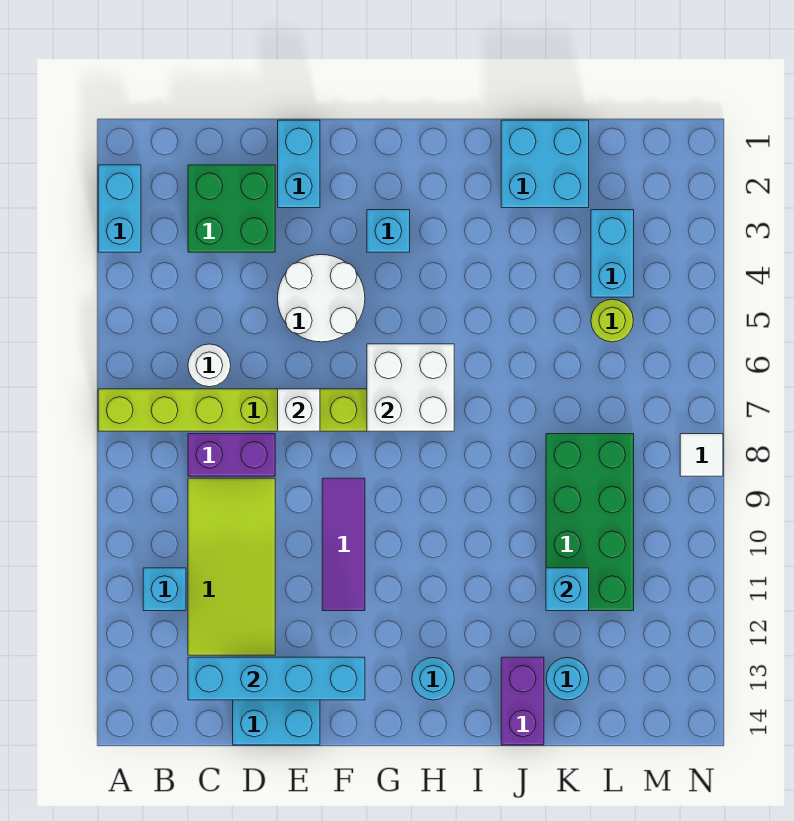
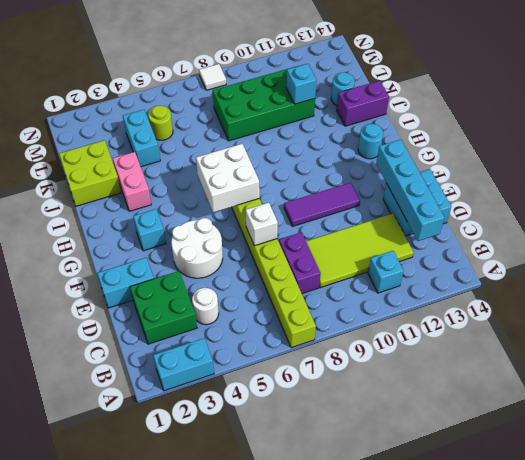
white round brick C6 level 1 -> white round brick C4 level 1
none -> pink brick I3:J3 level 1
cyan brick J1:K2 level 1 -> lime brick J1:K2 level 1
cyan brick L3:L4 level 1 -> cyan brick K4:L4 level 1

